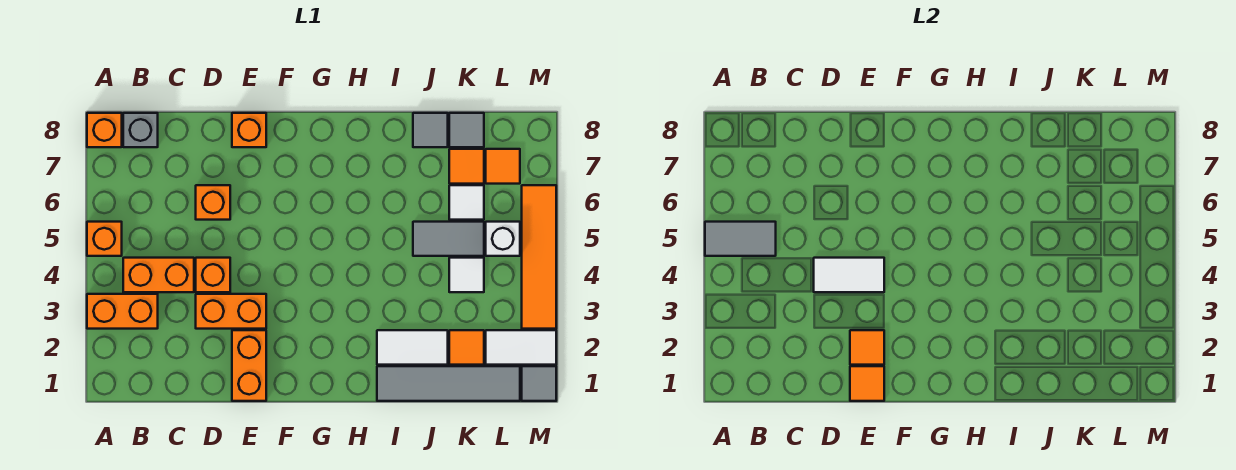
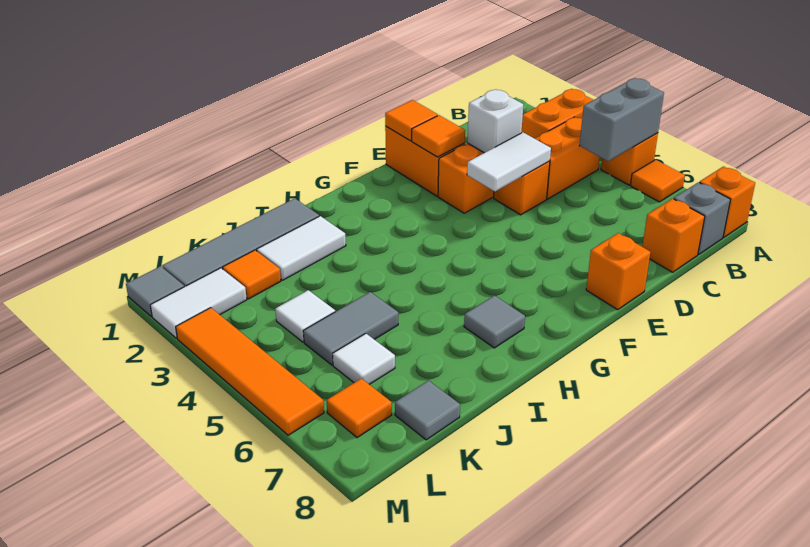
grey tile A5:B5 level 2 -> grey brick A5:B5 level 2
orange brick D6 level 1 -> orange brick C8 level 1
grey tile J8 level 1 -> grey tile H7 level 1
orange tile K7 level 1 -> orange tile A6 level 1
white brick L5 level 1 -> white brick D3 level 2

